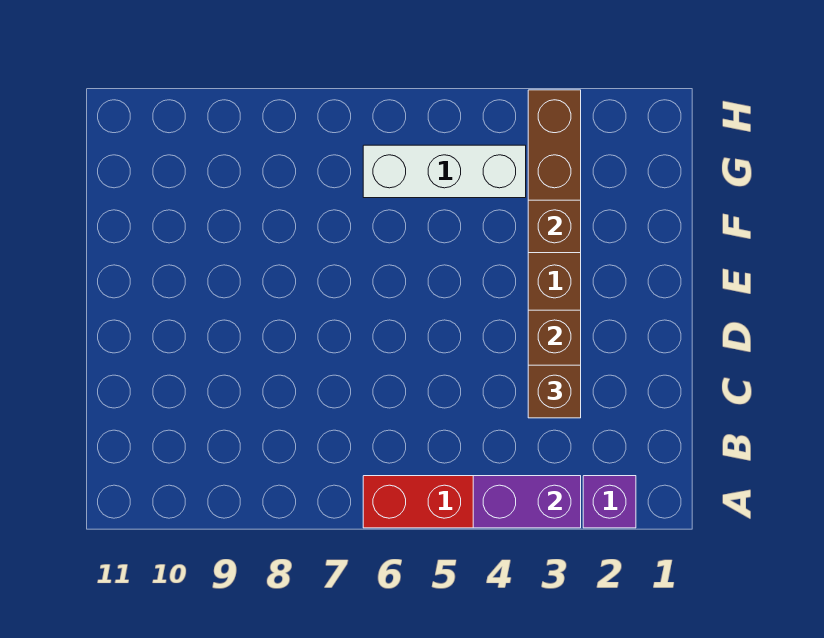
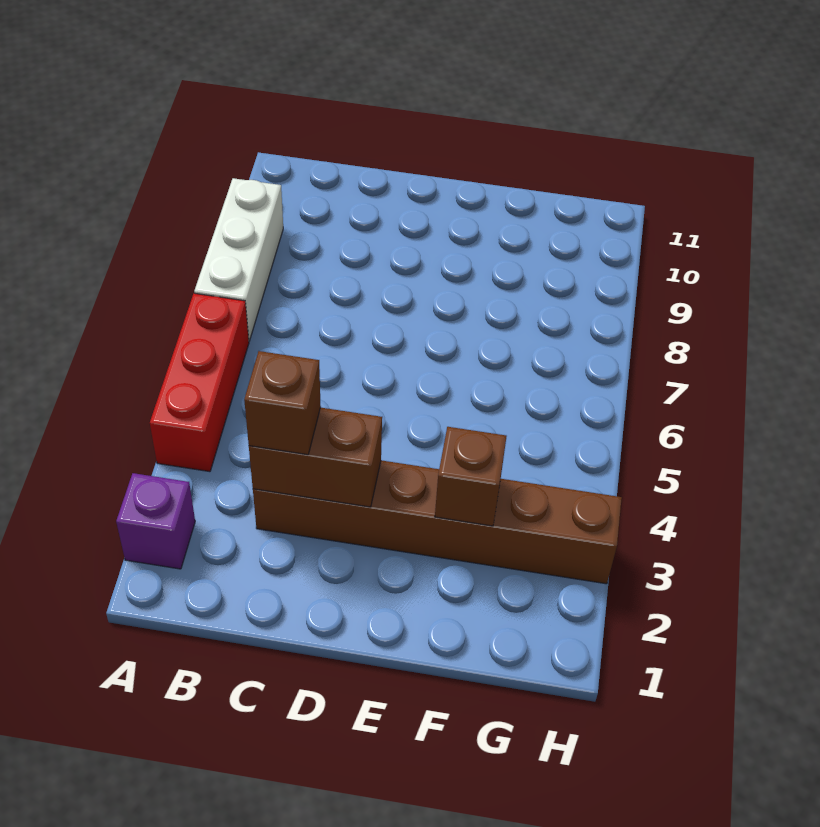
purple brick A3:A4 level 2 -> none
white brick G4:G6 level 1 -> white brick A7:A9 level 1

